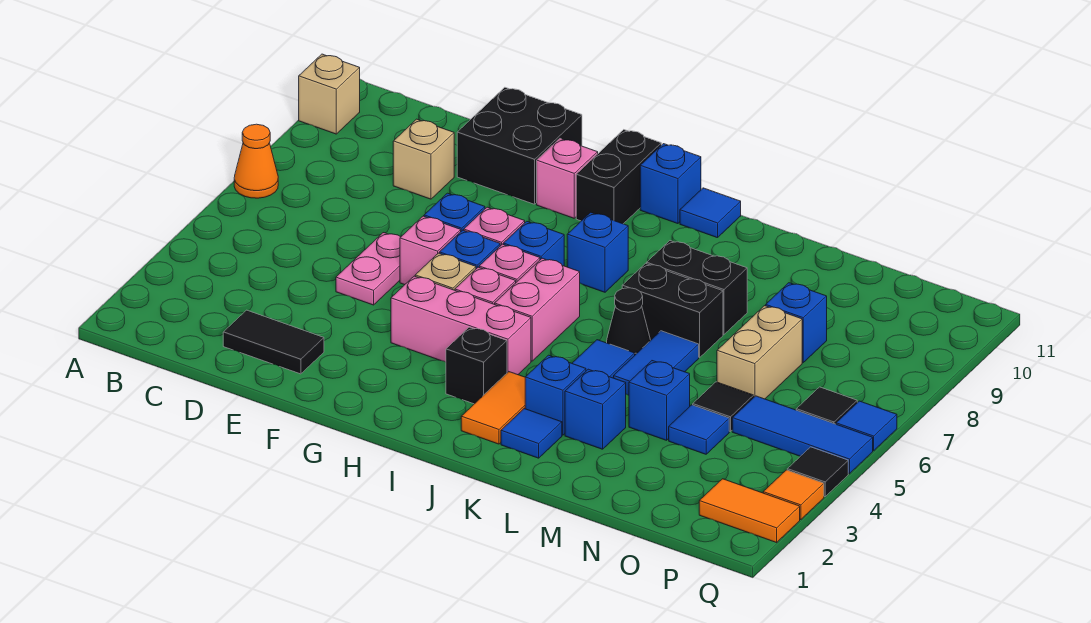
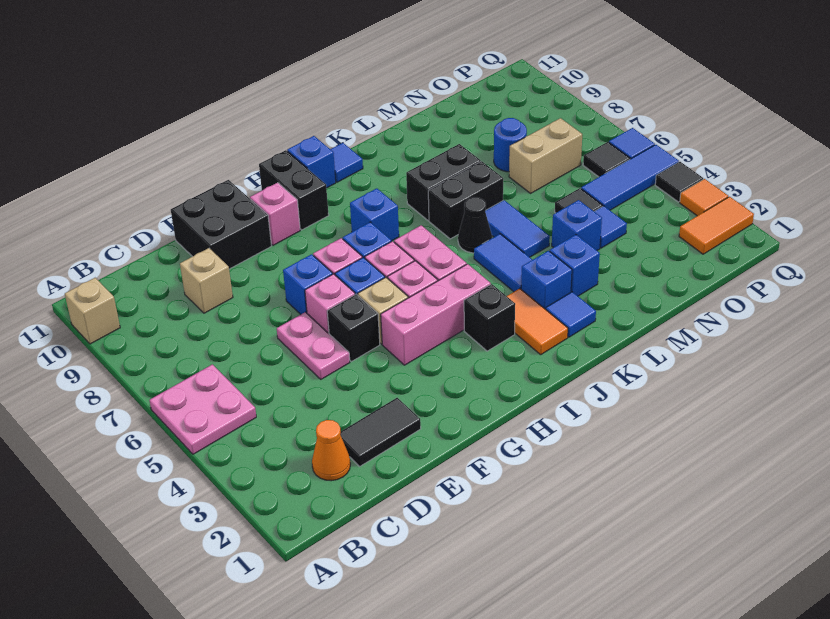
none -> pink plate A5:B6 level 1
orange cone A7 level 1 -> orange cone C2 level 1
none -> black brick F5 level 1
tan brick N6:N7 level 1 -> tan brick N7:O7 level 1
blue brick N8 level 1 -> blue round brick N8 level 1

